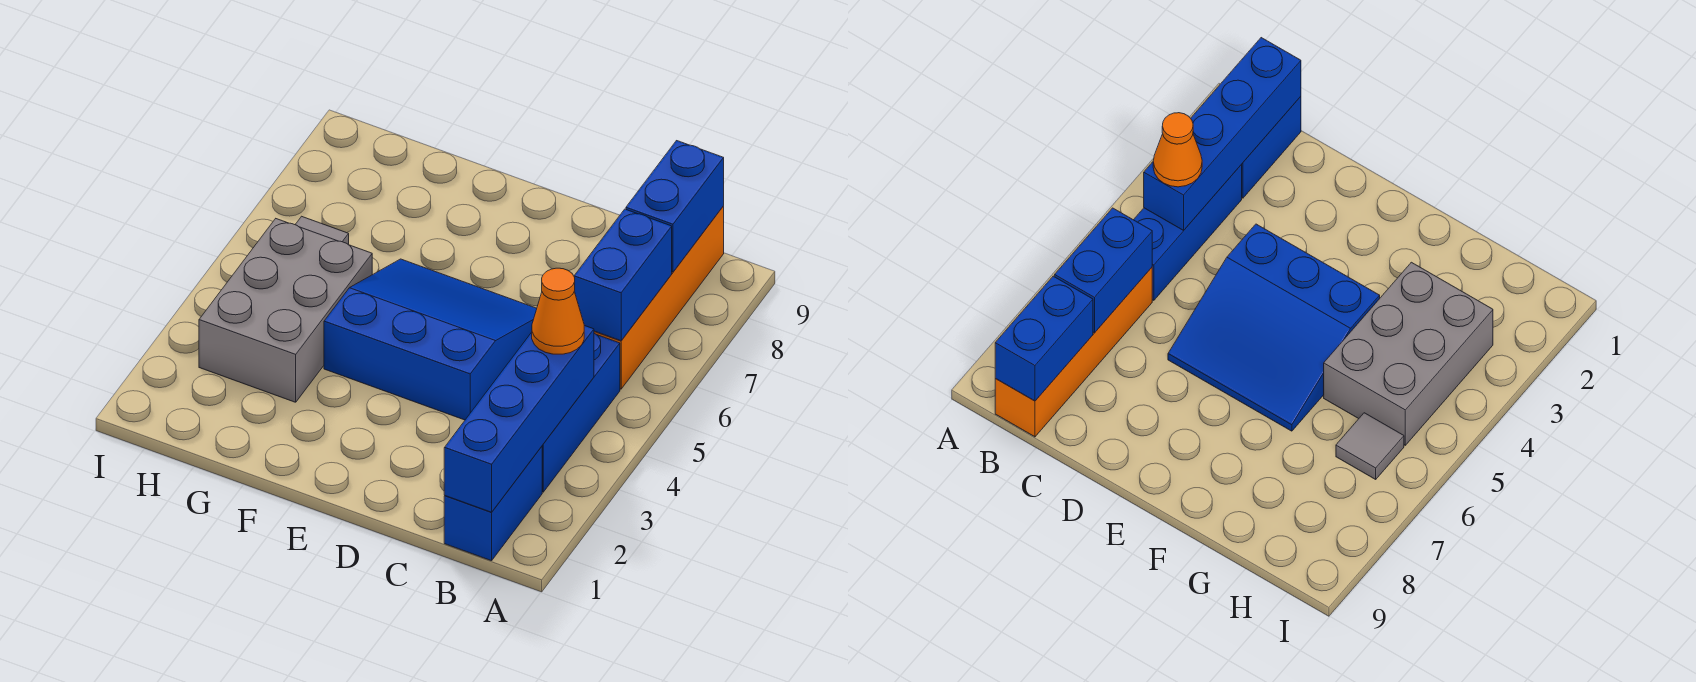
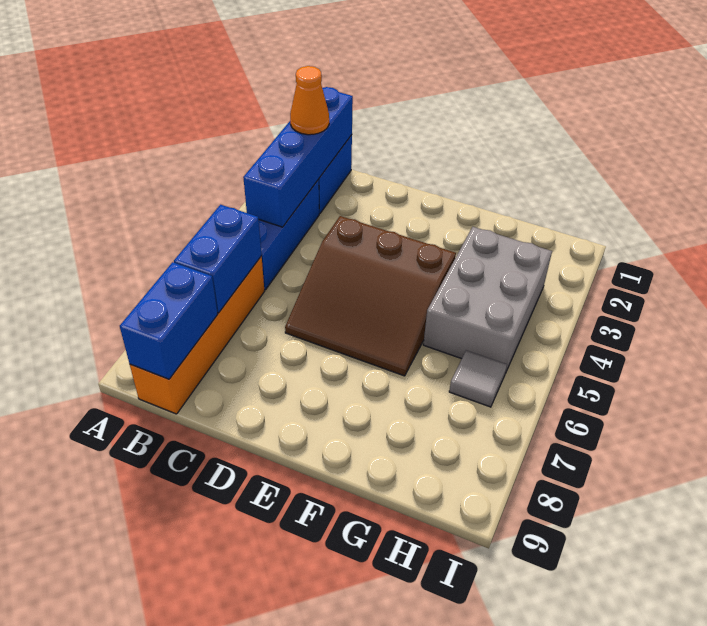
orange cone B4 level 3 -> orange cone B2 level 3
blue slope D4:F6 level 1 top 4 -> brown slope D4:F6 level 1 top 4

